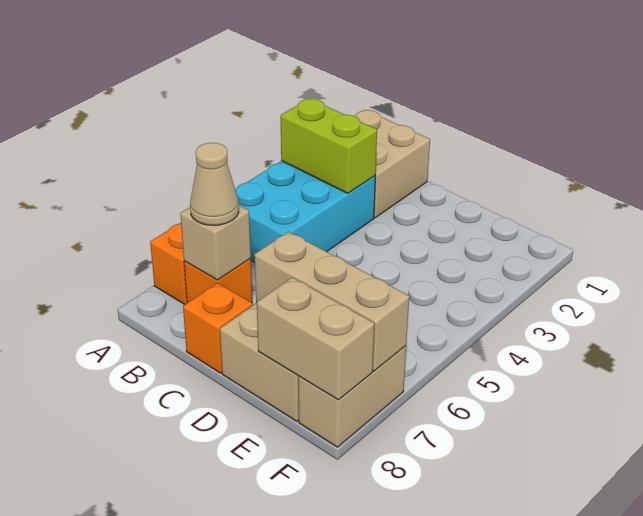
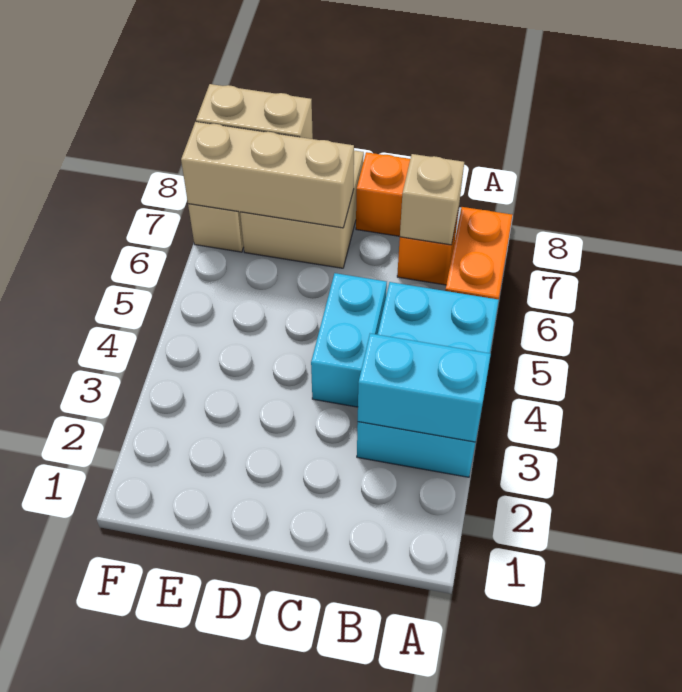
tan brick A1:B2 level 1 -> none
lime brick A3:B3 level 2 -> cyan brick A3:B3 level 2
tan cone B7 level 3 -> none
none -> cyan brick C4:C5 level 1

